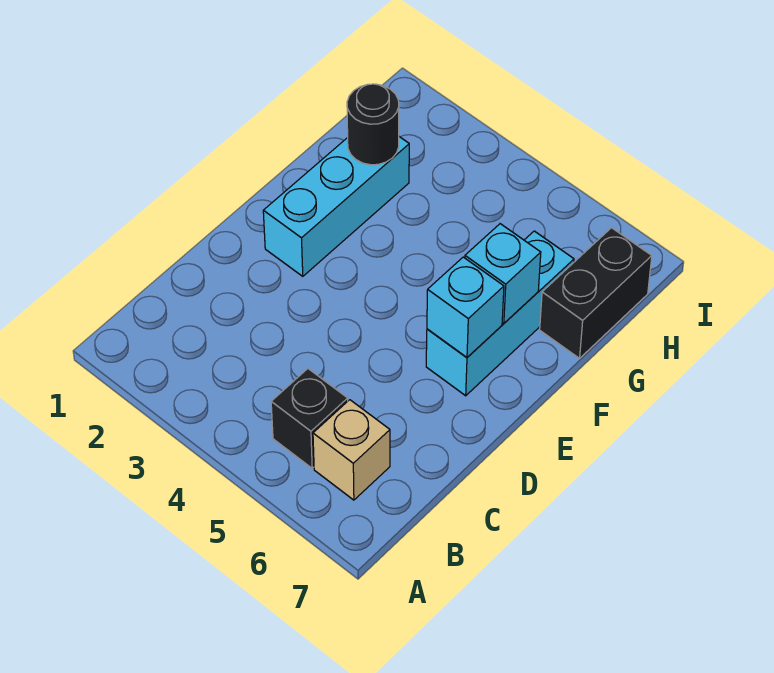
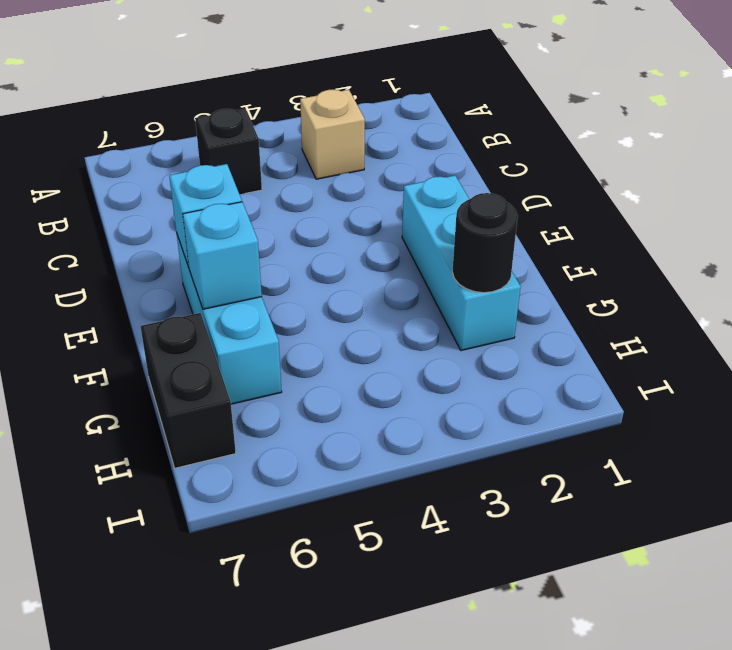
tan brick B6 level 1 -> tan brick B3 level 1

